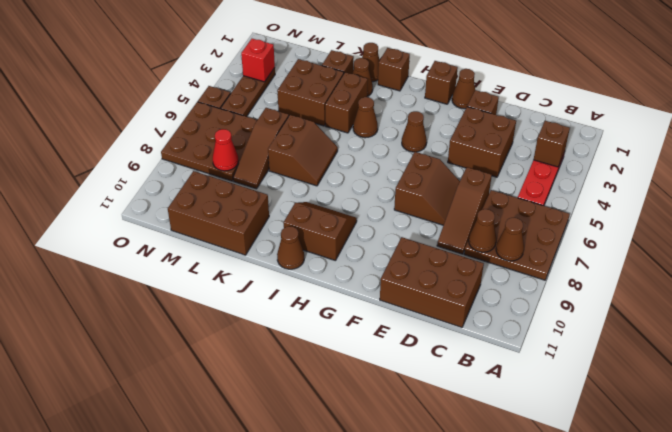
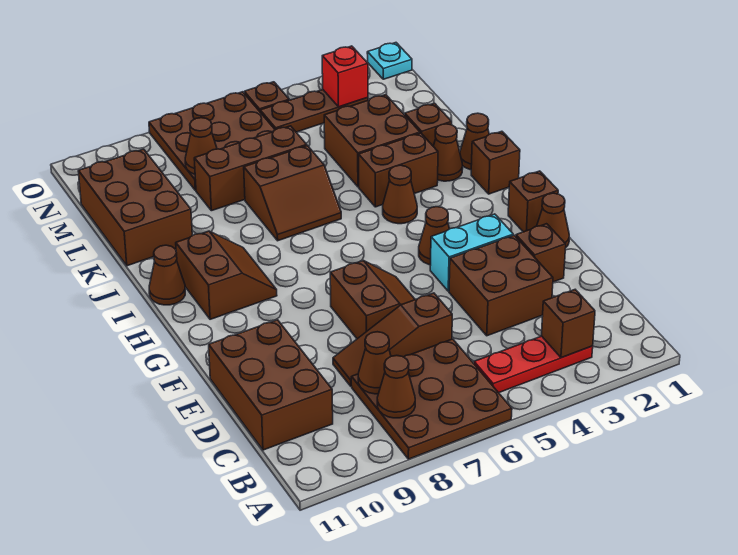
brown slope E6:F7 level 1 top F -> brown slope E6:F7 level 1 top 7
none -> cyan brick F3:F4 level 1
brown slope L6:L8 level 1 top 6 -> brown brick L6:L8 level 1
red cone M8 level 2 -> brown cone M8 level 2
none -> cyan plate O1 level 1

